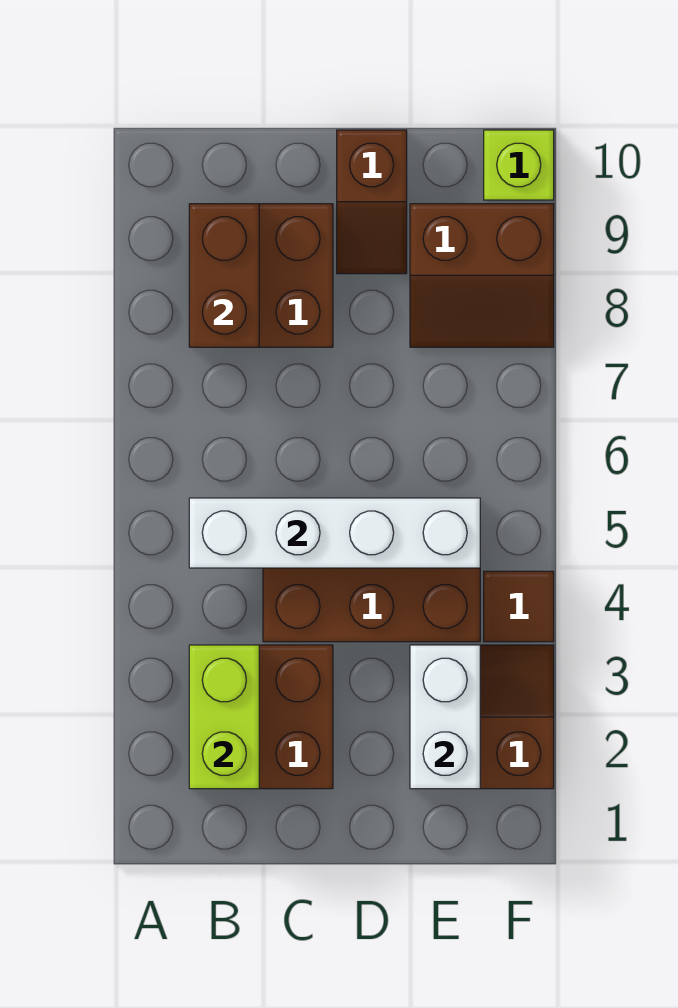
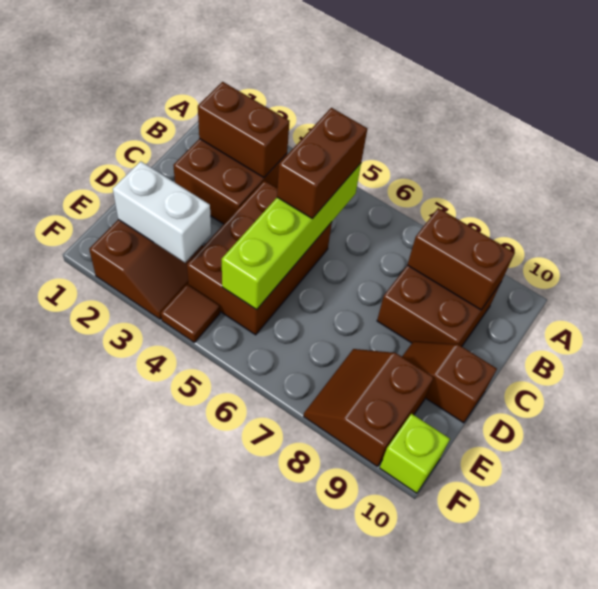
lime brick B2:B3 level 2 -> brown brick B2:B3 level 2
white brick B5:E5 level 2 -> lime brick B5:E5 level 2
none -> brown brick B5:C5 level 3

